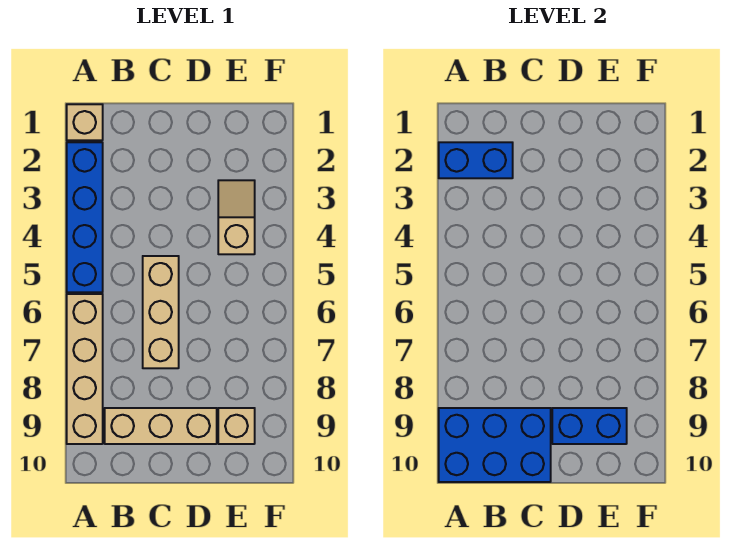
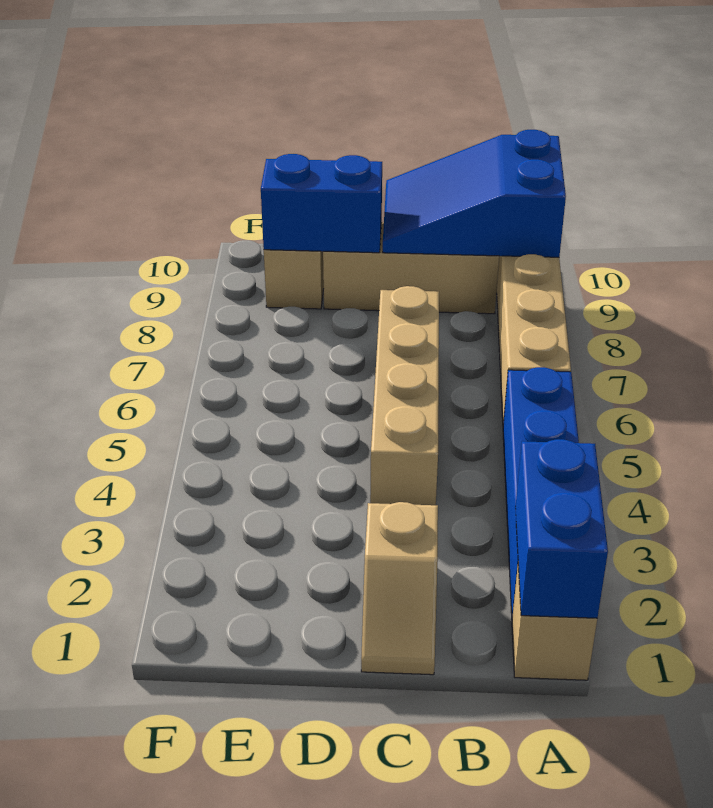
blue brick A2:B2 level 2 -> blue brick A1:A2 level 2
blue brick A9:C10 level 2 -> blue slope A9:C10 level 2 top A
tan brick C5:C7 level 1 -> tan brick C4:C7 level 1
tan slope E3:E4 level 1 top 4 -> tan slope C1:C2 level 1 top 2

